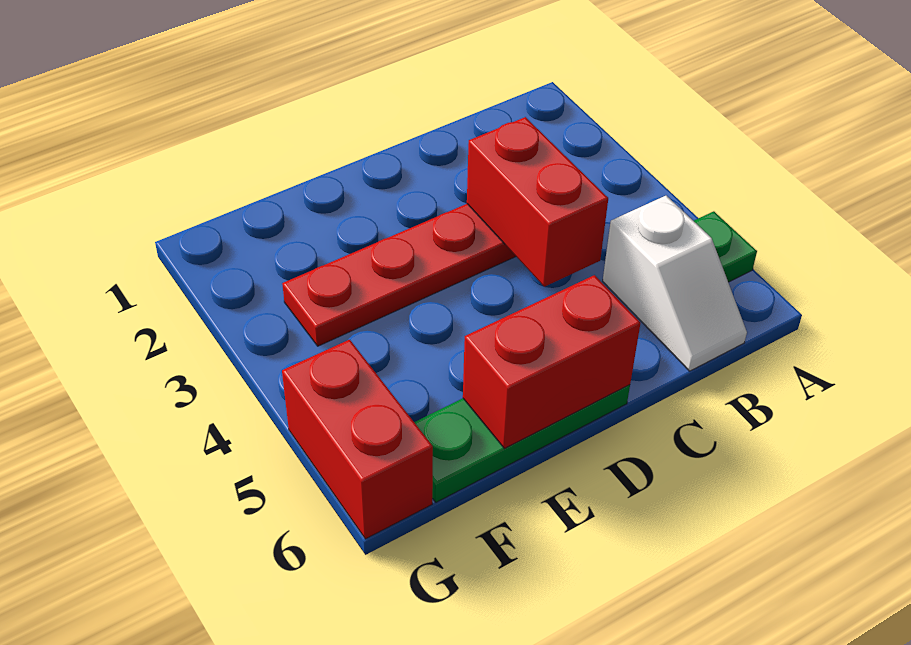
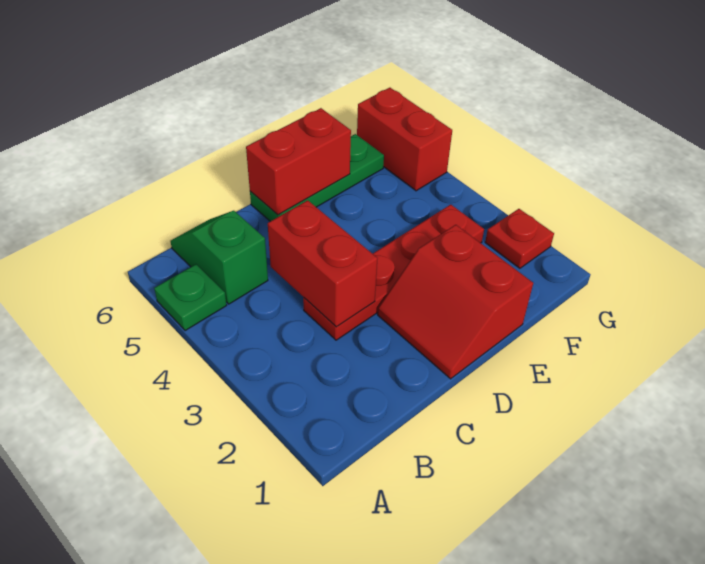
white slope B5:B6 level 1 top 5 -> green slope B5:B6 level 1 top 5
none -> red slope D1:E2 level 1 top E
none -> red plate G2 level 1

